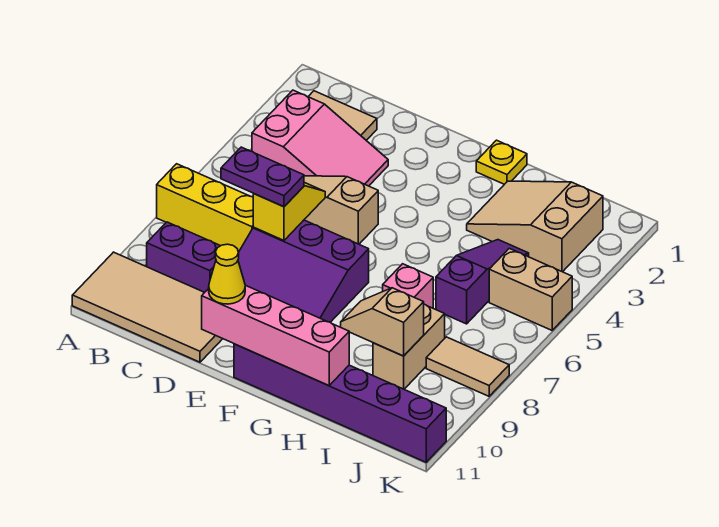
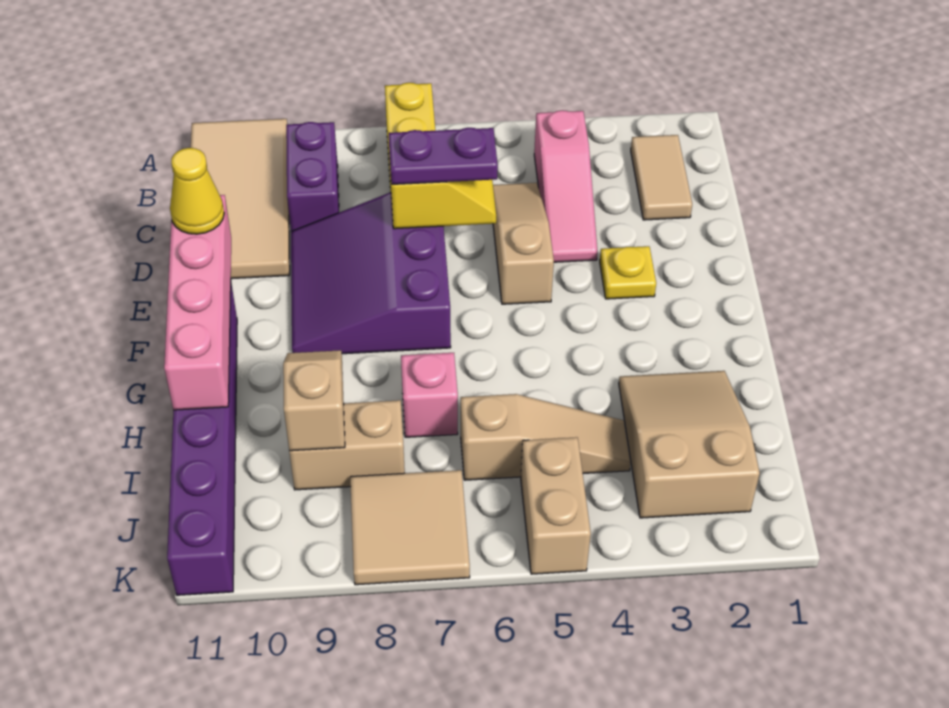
pink slope B3:D4 level 1 top B -> pink slope B4:D4 level 1 top B
purple plate C7:D7 level 3 -> purple plate D6:D7 level 3
yellow plate G1 level 1 -> yellow plate E3 level 1
purple slope I4:I6 level 1 top 6 -> tan slope I4:I6 level 1 top 6
tan tile J8:K8 level 1 -> tan tile J7:K8 level 1

